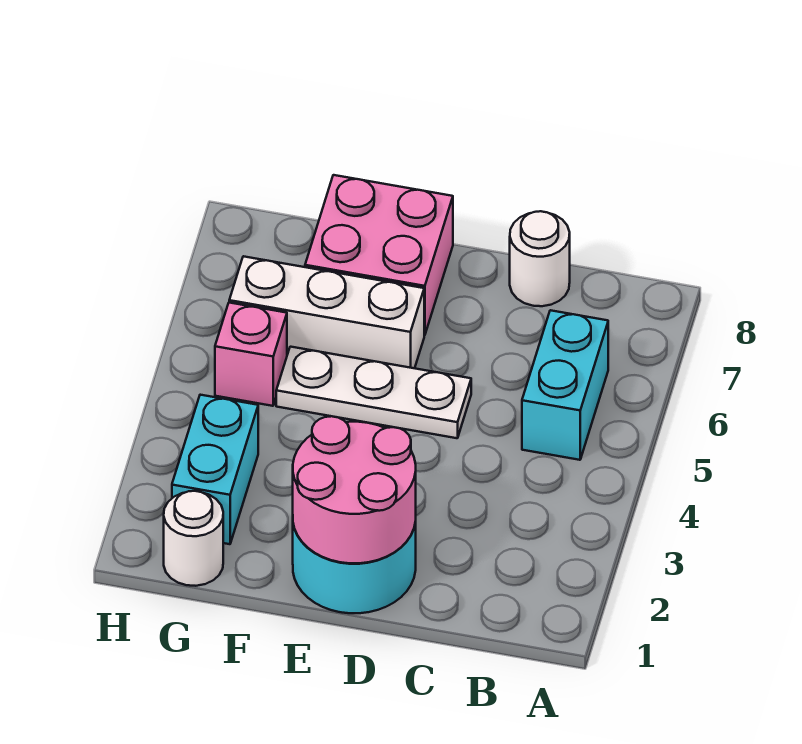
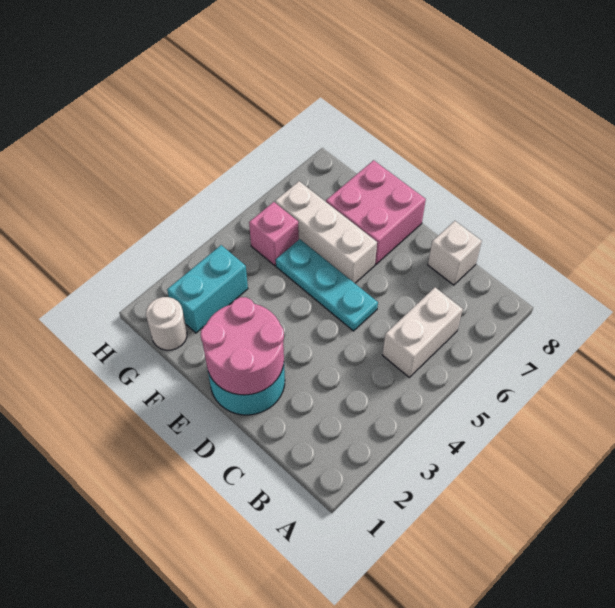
cyan brick B5:B6 level 1 -> white brick B5:B6 level 1
white round brick C8 level 1 -> white brick C8 level 1
white plate D5:F5 level 1 -> cyan plate D5:F5 level 1

